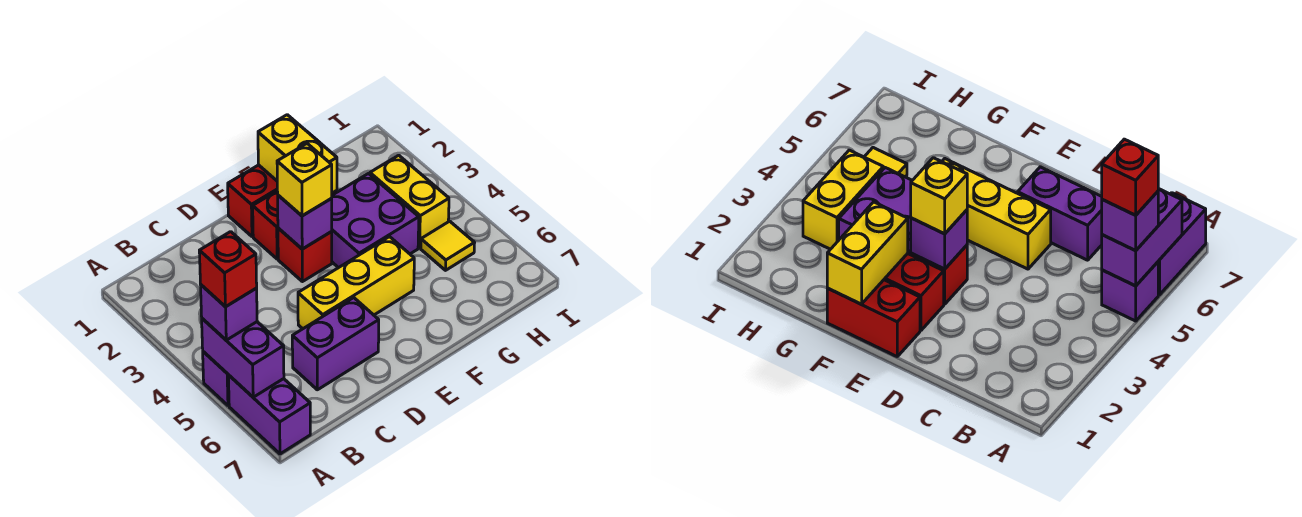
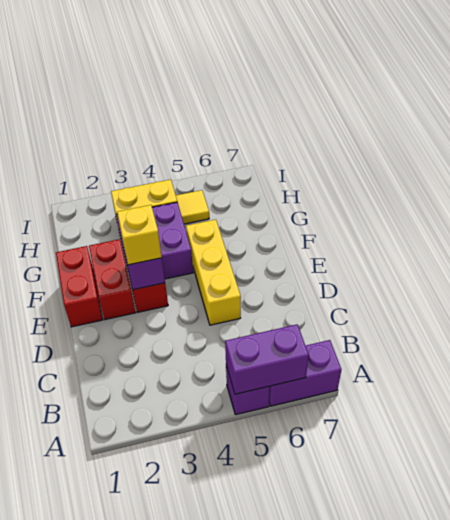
purple brick A5 level 3 -> none
red brick A5 level 4 -> none
purple brick C6:D6 level 1 -> none
yellow brick F1:F2 level 2 -> none

